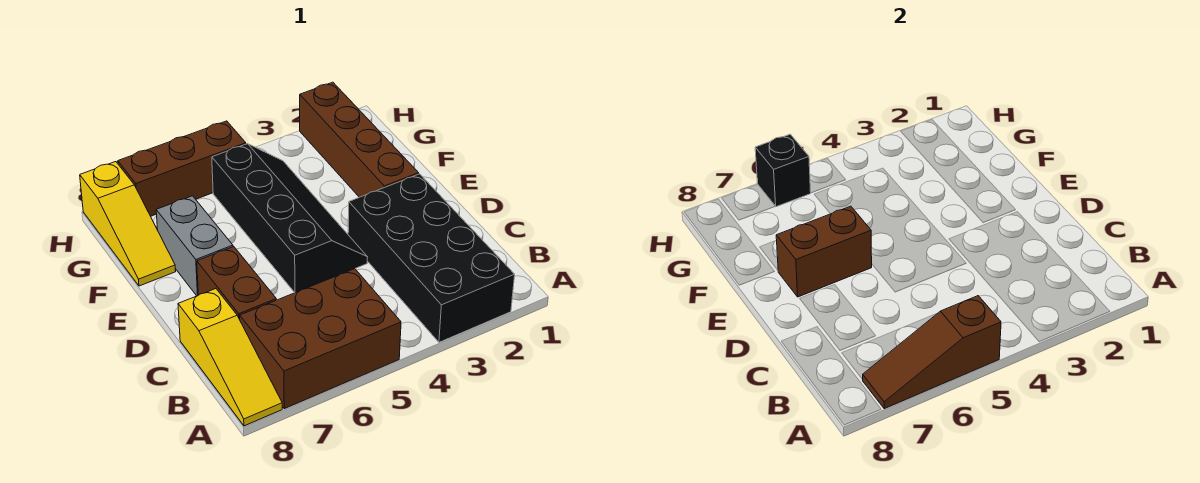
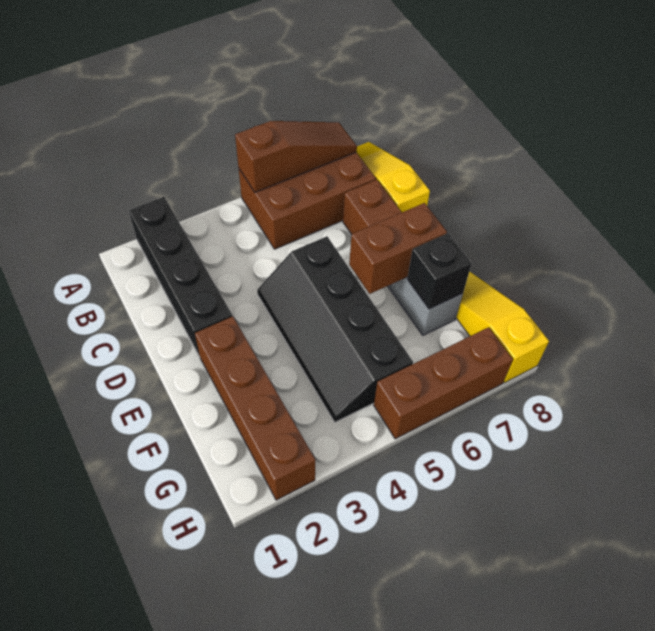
black brick A2:D3 level 1 -> black brick A2:D2 level 1
black brick H6 level 2 -> black brick F7 level 2

